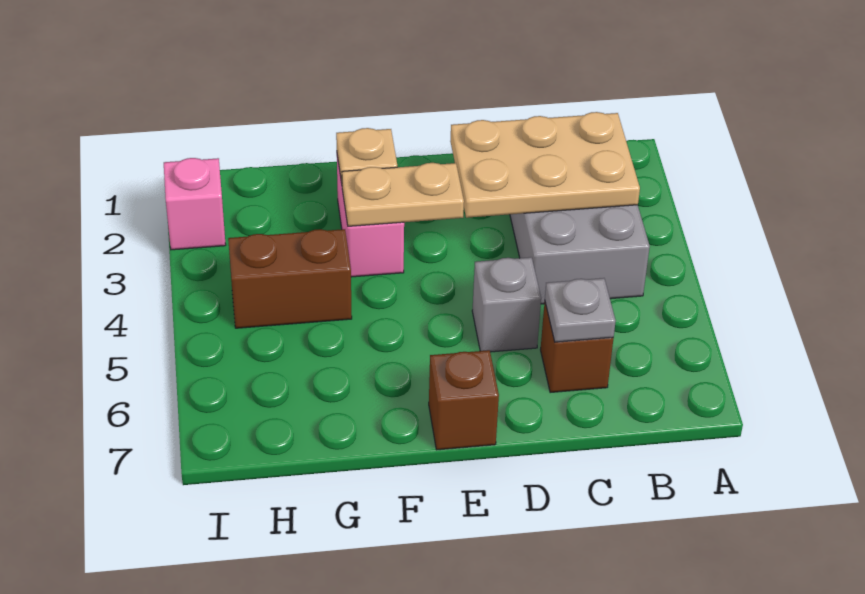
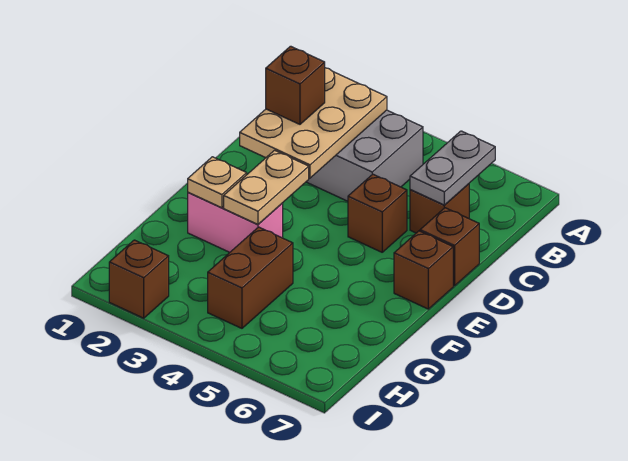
none -> brown brick C2 level 3
grey plate C6 level 2 -> grey plate B6:C6 level 2
grey brick D5 level 1 -> brown brick D5 level 1
none -> brown brick D7 level 1
pink brick I2 level 1 -> brown brick I2 level 1

